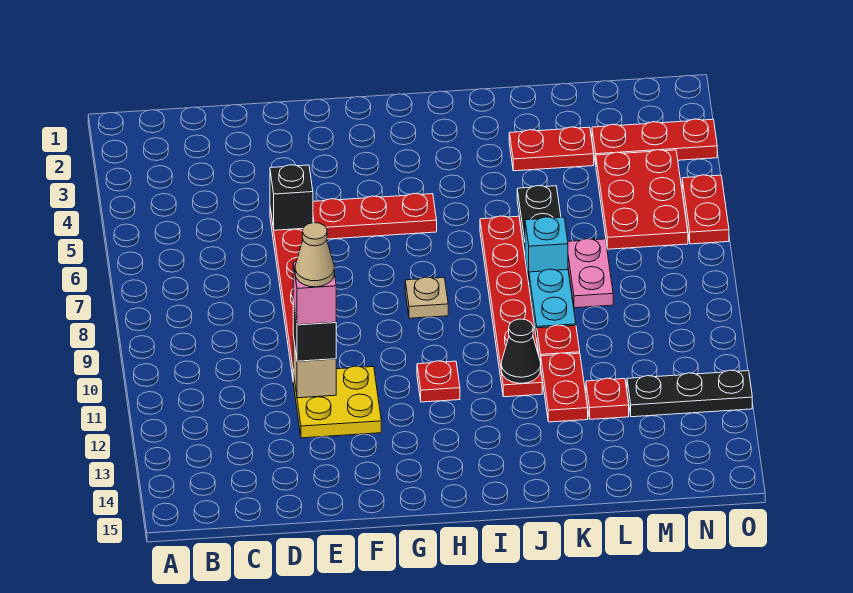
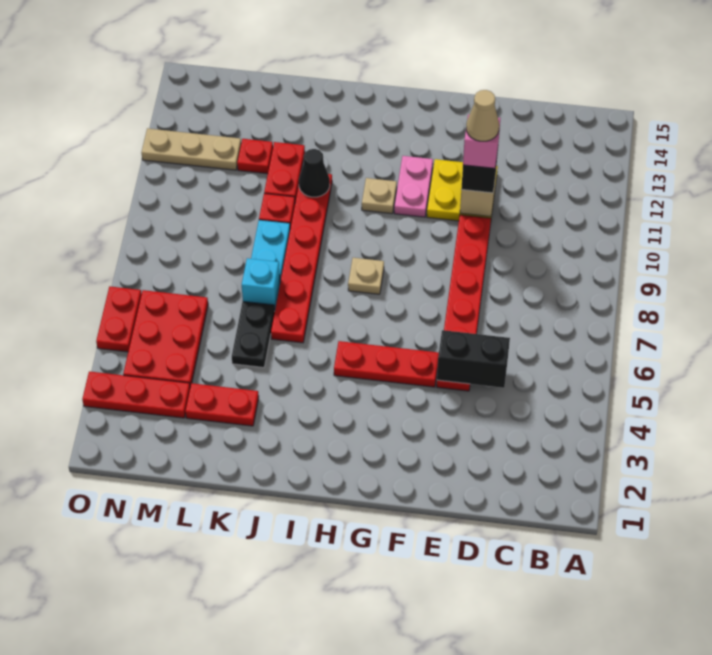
black brick E5 level 2 -> black brick D5:E5 level 2
red plate H11 level 1 -> tan plate H11 level 1
pink plate L7:L8 level 1 -> pink plate G11:G12 level 1
black plate M12:O12 level 1 -> tan plate M12:O12 level 1

